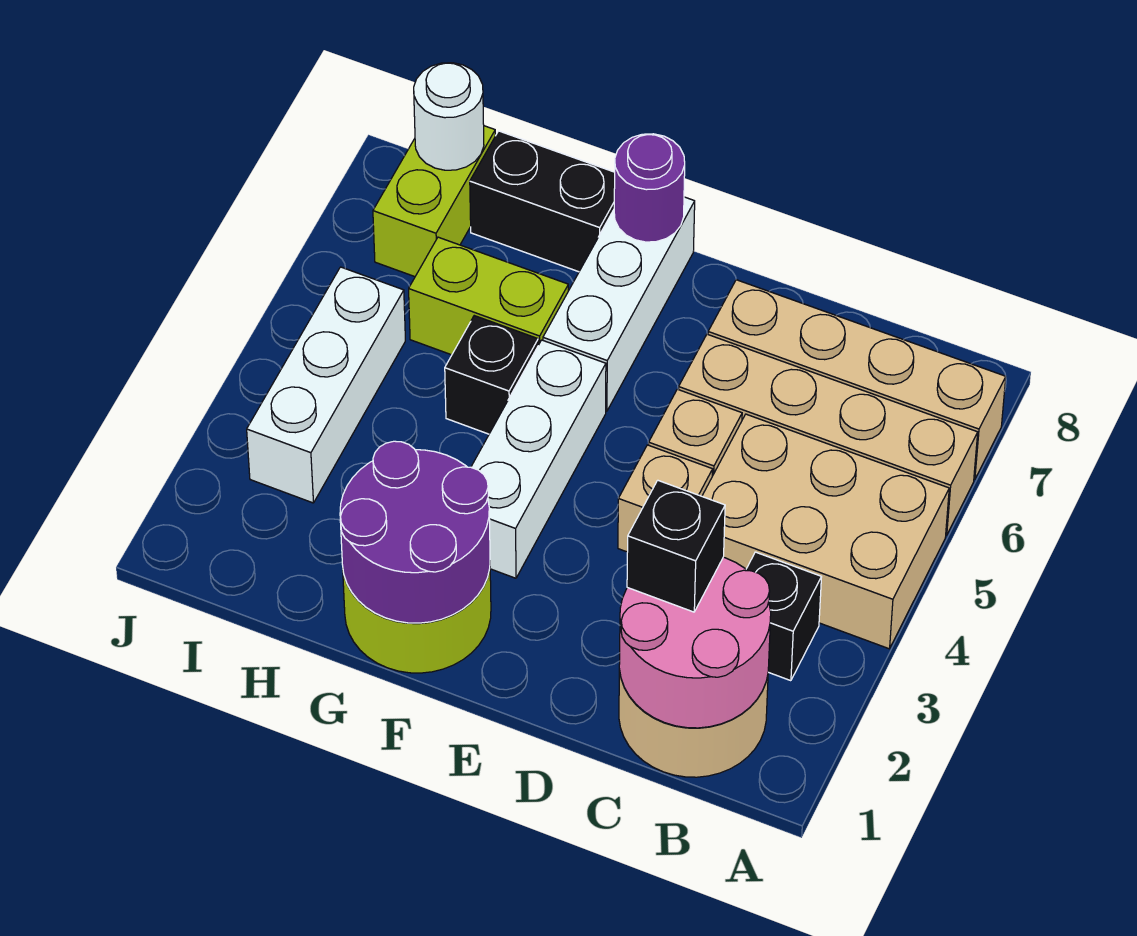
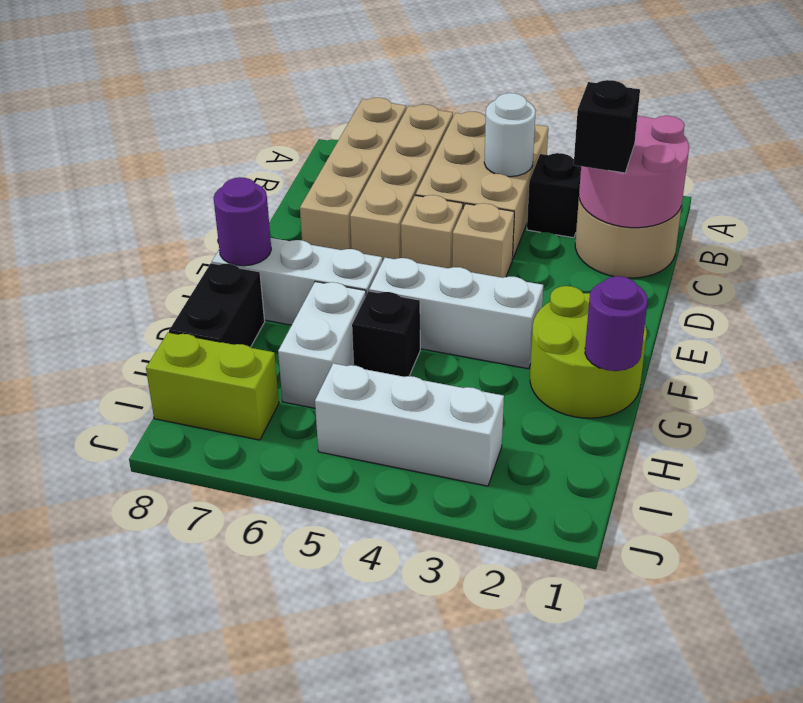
purple round brick F1:G2 level 2 -> purple round brick G1 level 2
lime brick G6:H6 level 1 -> white brick G6:H6 level 1
white round brick I8 level 2 -> white round brick B4 level 2

